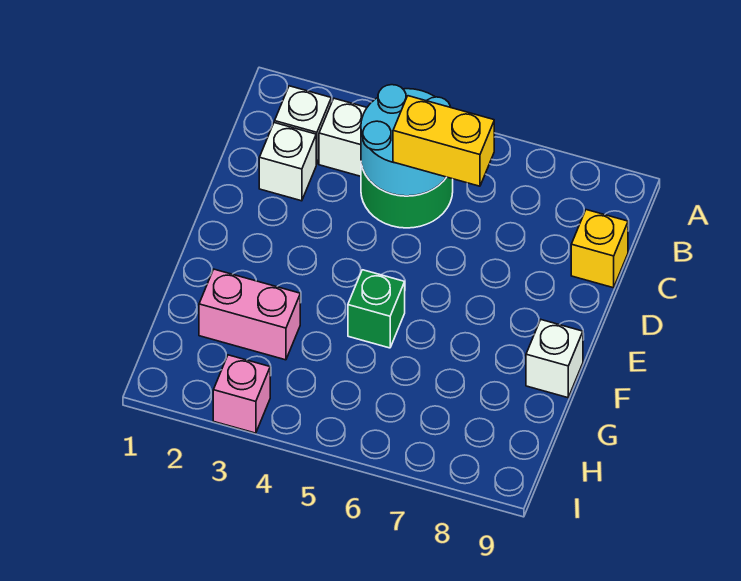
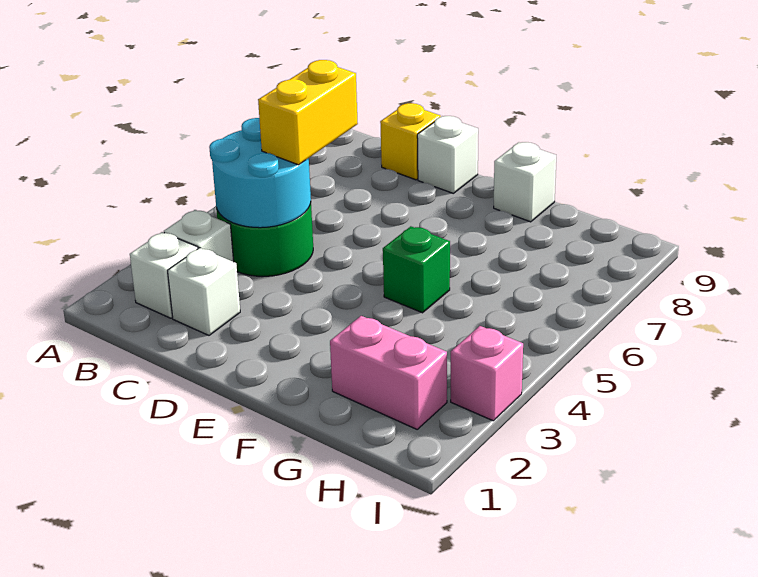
none -> white brick D9 level 1
pink brick G2:G3 level 1 -> pink brick G2:H2 level 1

